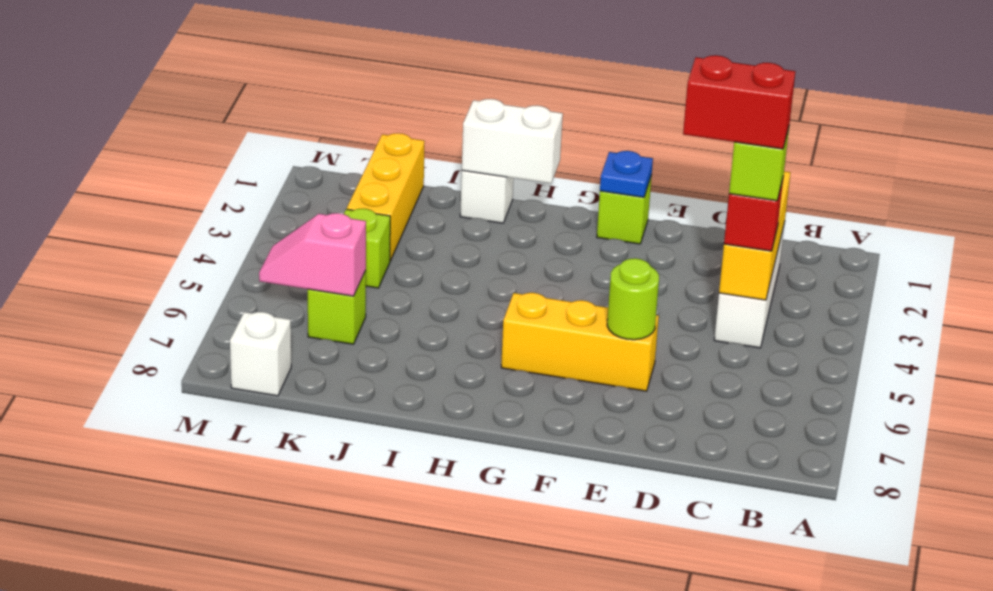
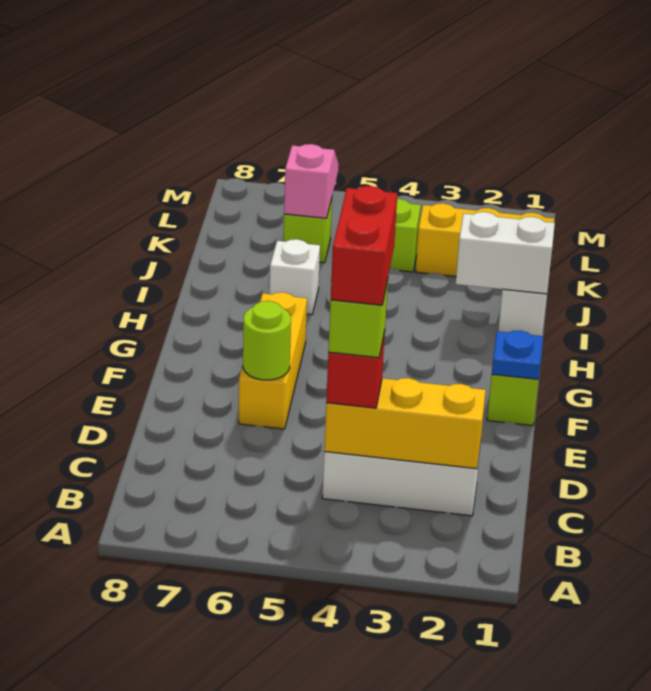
white brick H1:I1 level 2 -> white brick I1:I2 level 2
white brick L8 level 1 -> white brick I6 level 1

